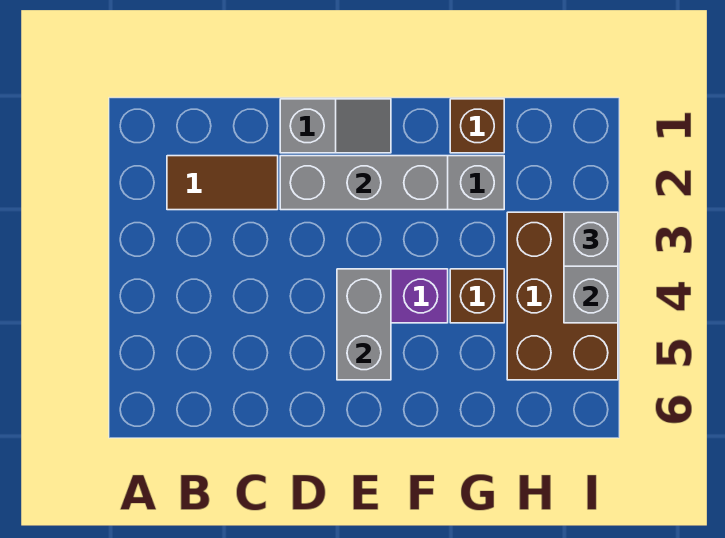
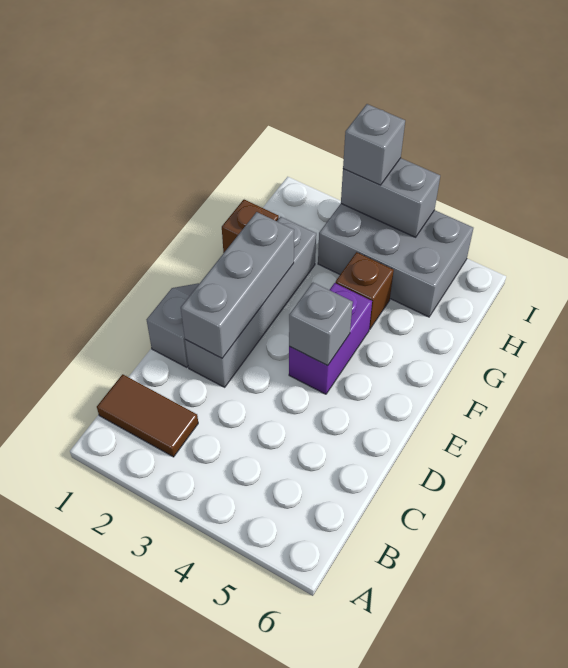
brown tile B2:C2 level 1 -> brown tile B1:B2 level 1
grey brick E4:E5 level 2 -> grey brick E4 level 2
brown brick H3:I5 level 1 -> grey brick H3:I5 level 1

